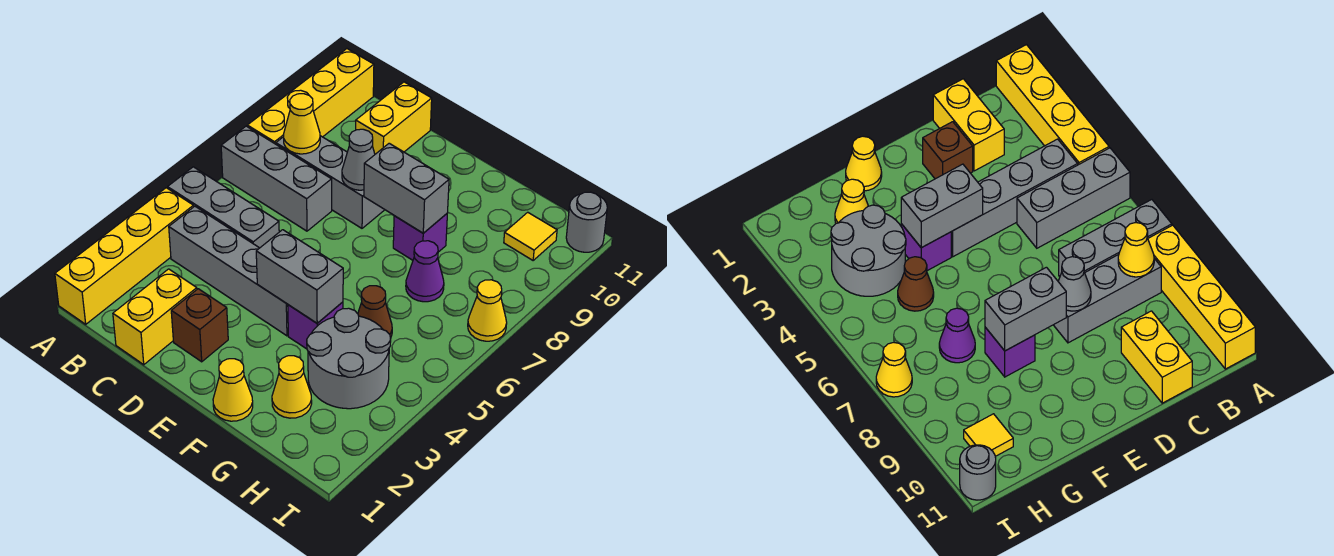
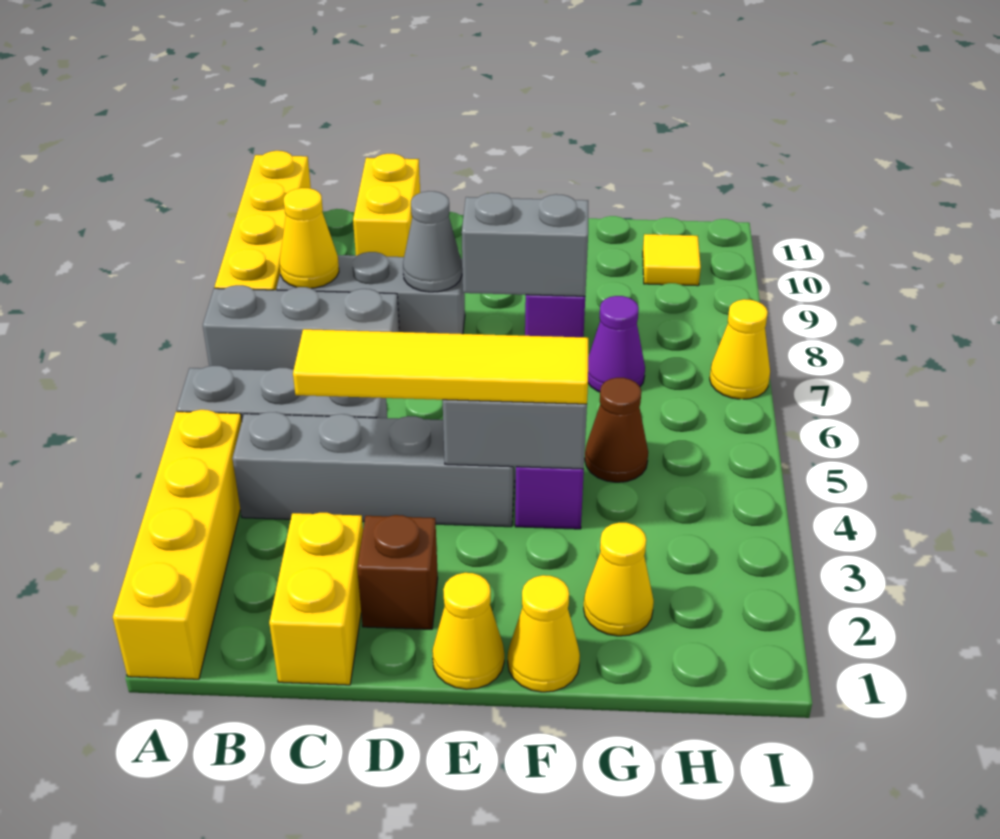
none -> yellow tile C4:F4 level 3
none -> yellow cone E1 level 1
grey round brick G3:H4 level 1 -> none
grey round brick I11 level 1 -> none

